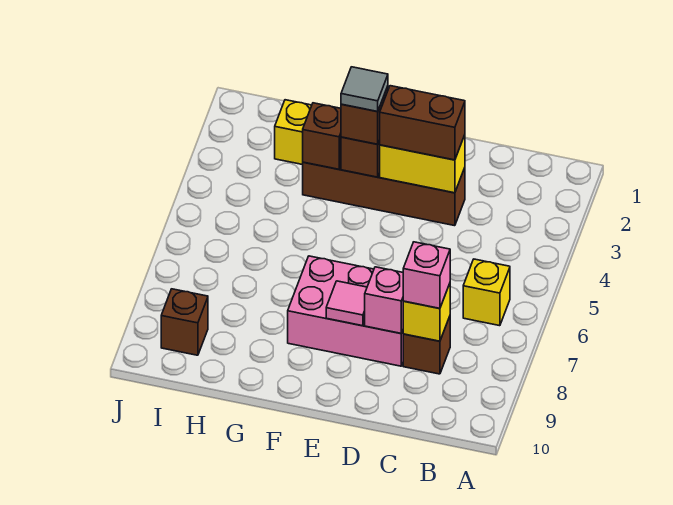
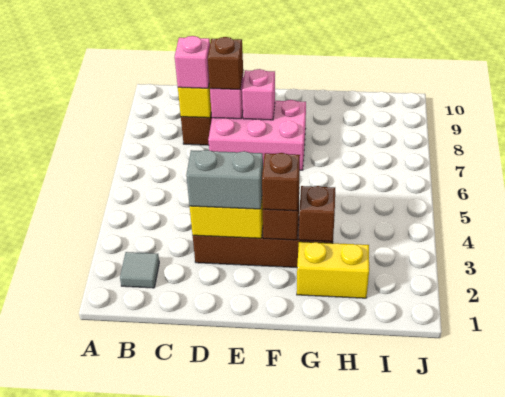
yellow brick B6 level 1 -> none
brown brick D3:E3 level 3 -> grey brick D3:E3 level 3
pink tile E8 level 2 -> pink brick E8 level 2
grey tile F3 level 4 -> grey tile B2 level 1
brown brick I9 level 1 -> brown brick D8 level 3

